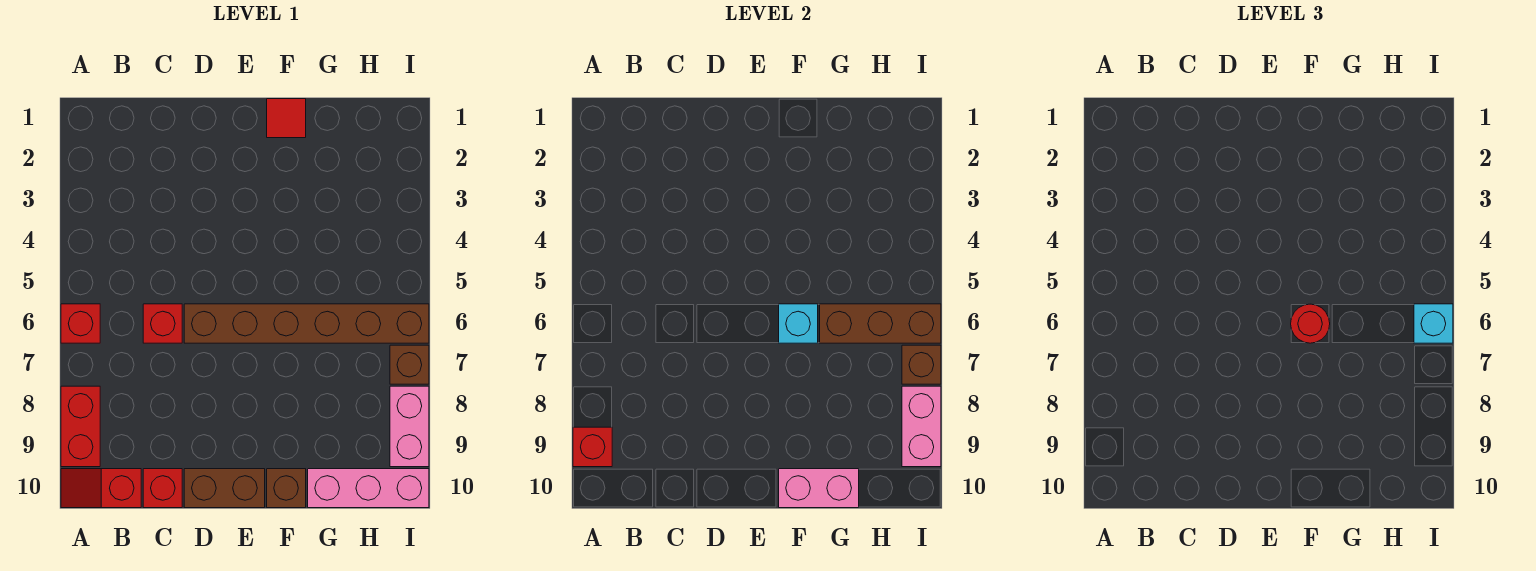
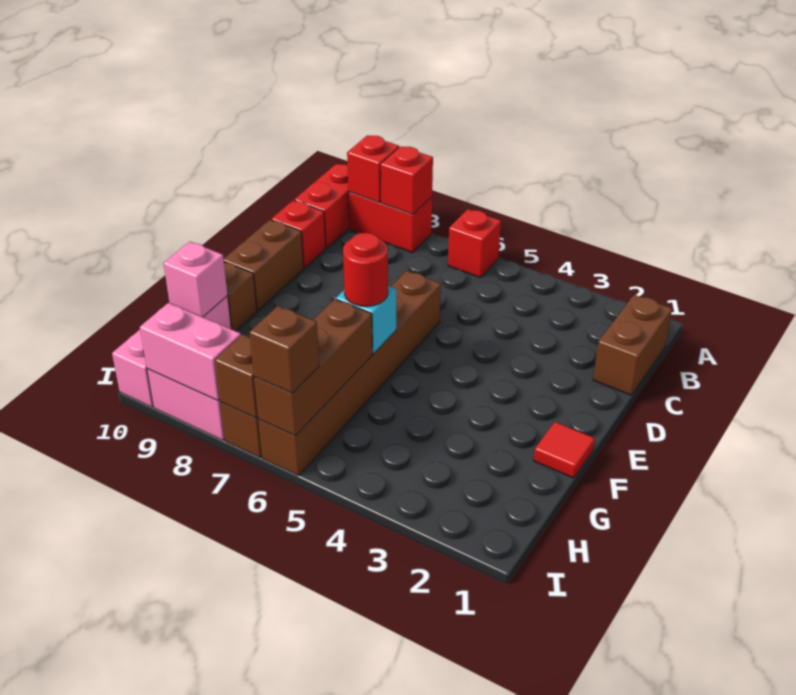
red slope A10:B10 level 1 top B -> red brick A10:B10 level 1
none -> brown brick B1:C1 level 1
red brick C6 level 1 -> red brick A8 level 2
pink brick F10:G10 level 2 -> pink brick G10 level 2
cyan brick I6 level 3 -> brown brick I6 level 3

